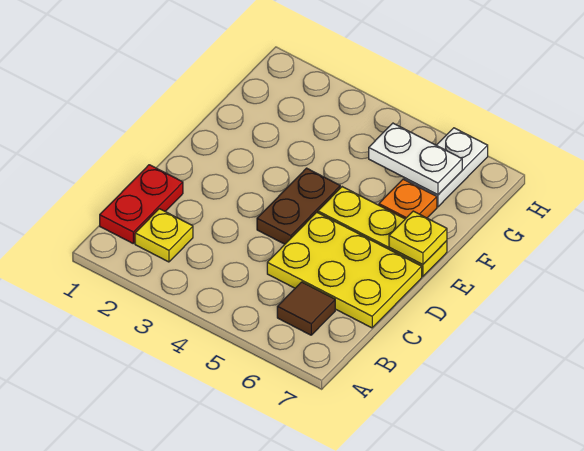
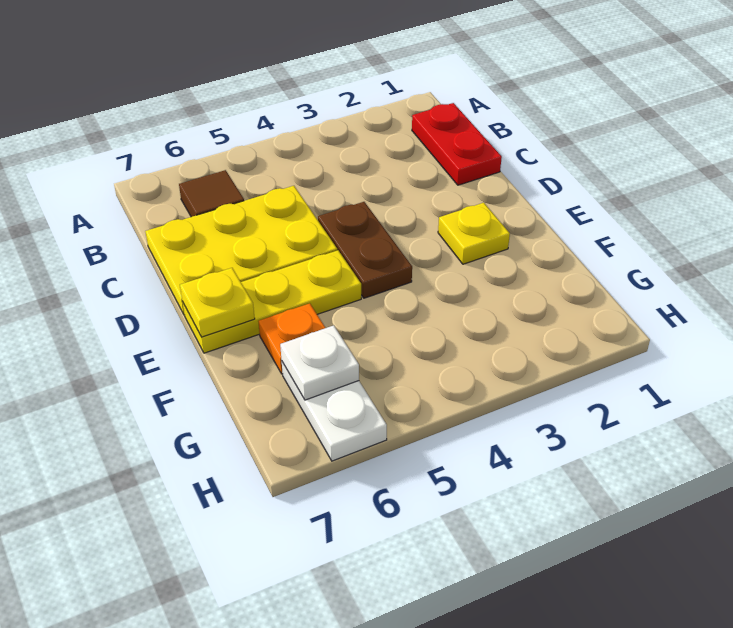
yellow plate B2 level 1 -> yellow plate E2 level 1
white plate G5:G6 level 2 -> white plate G6 level 2

